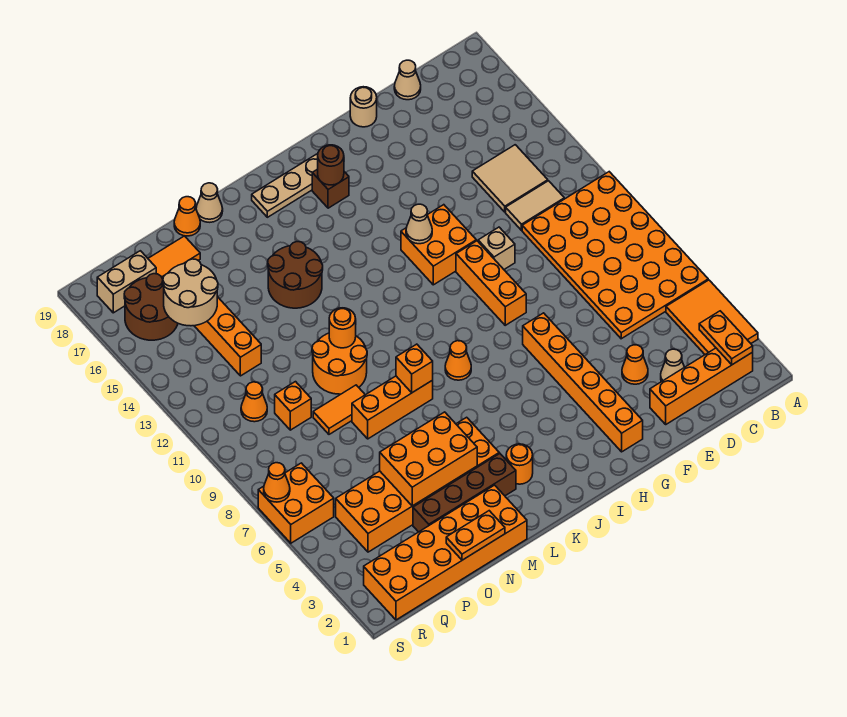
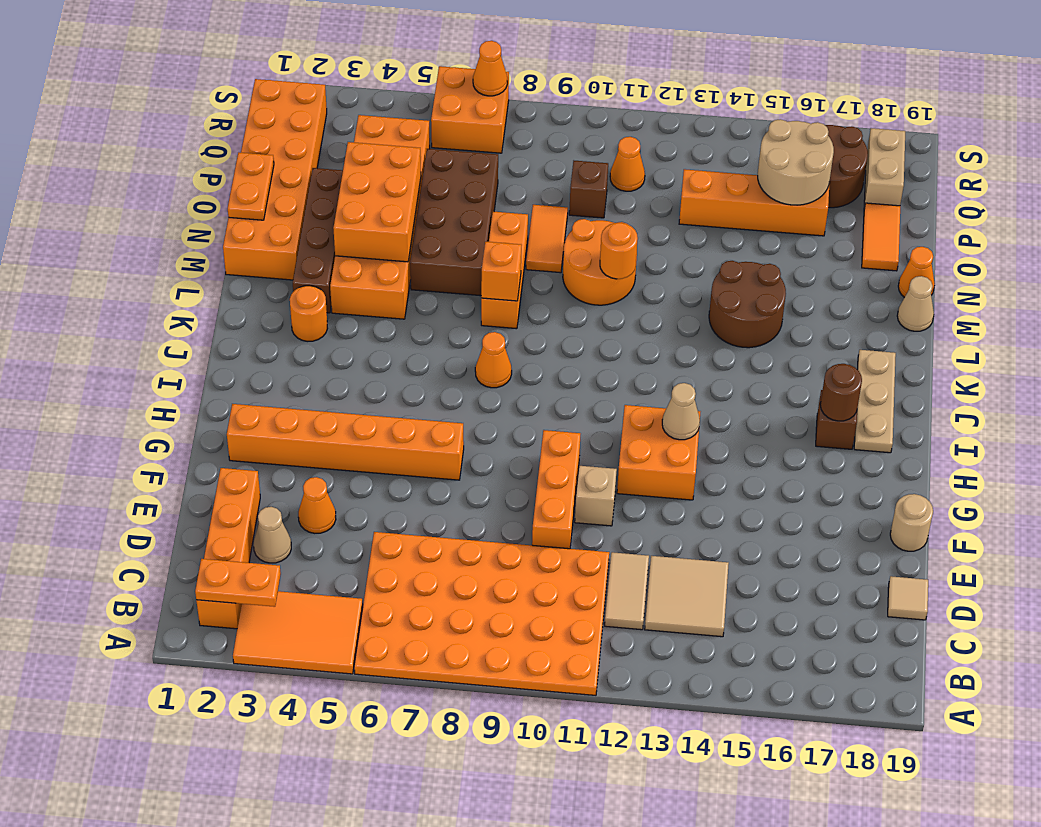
tan cone D19 level 1 -> tan tile D19 level 1
orange brick G9:G11 level 1 -> orange brick E10:G10 level 1
none -> brown brick M6:P7 level 1
orange brick P10 level 1 -> brown brick P10 level 1

